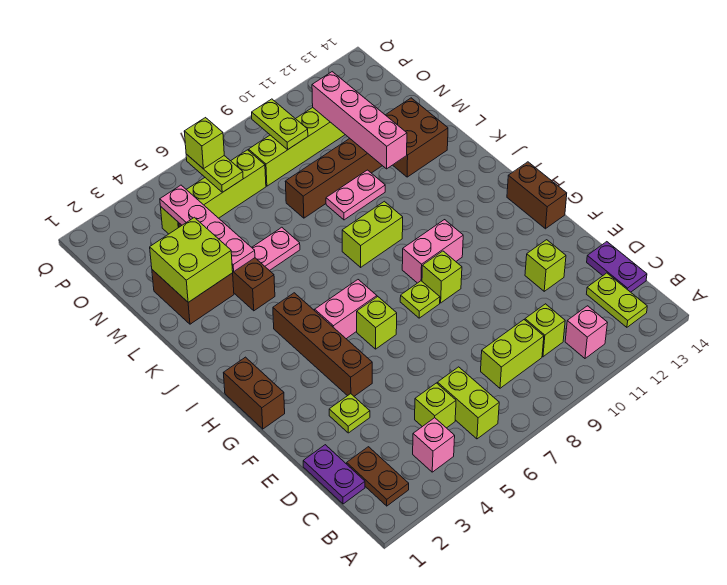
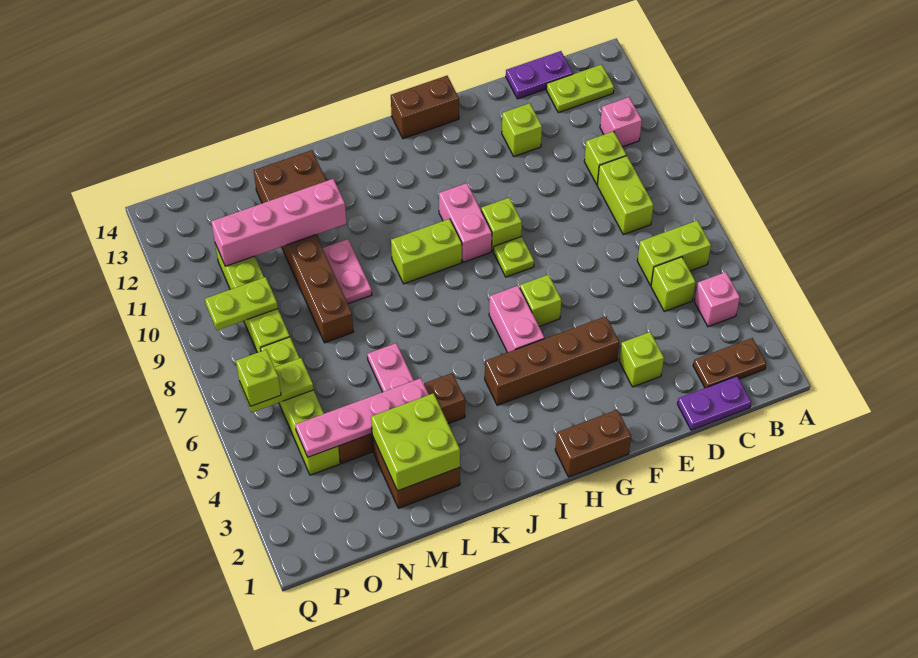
lime plate E3 level 1 -> lime brick E3 level 1
lime brick J8:J9 level 1 -> lime brick I9:J9 level 1

